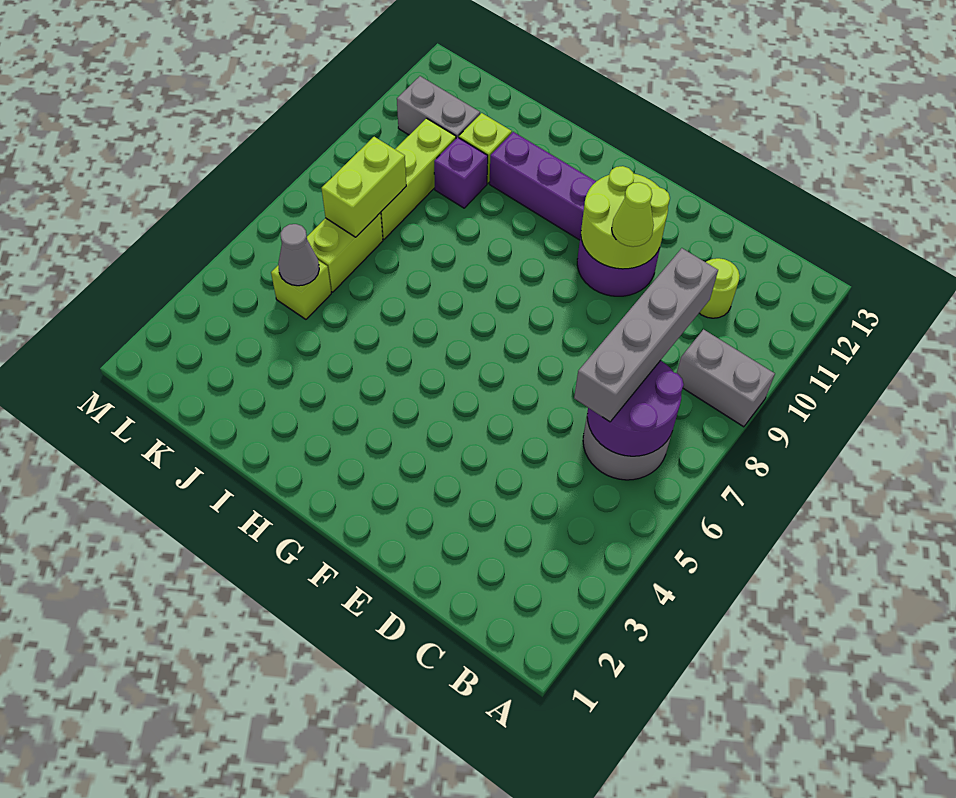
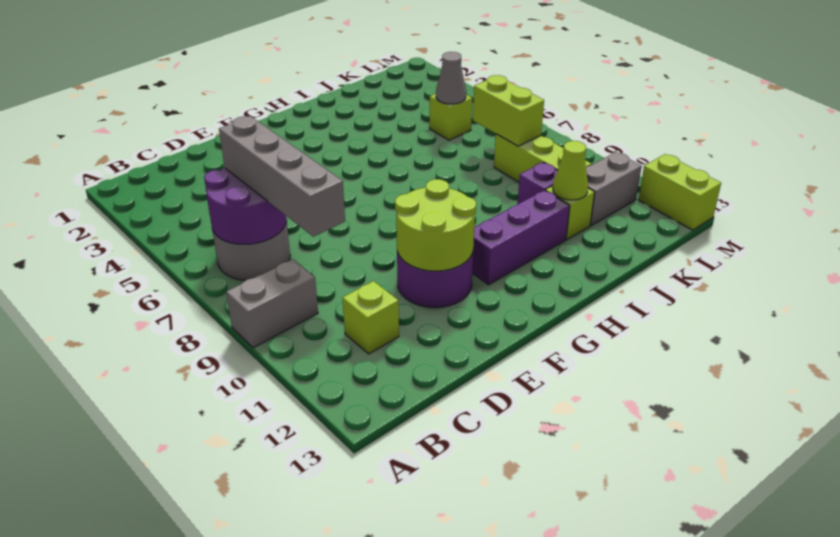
lime round brick C11 level 1 -> lime brick C11 level 1
lime cone E10 level 3 -> lime cone J11 level 2
lime brick K6:K7 level 1 -> lime brick M12:M13 level 1

